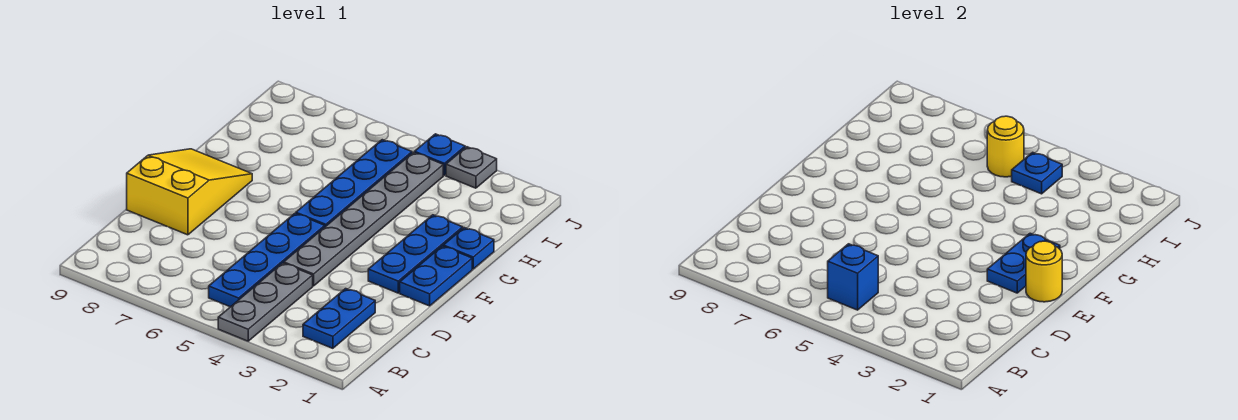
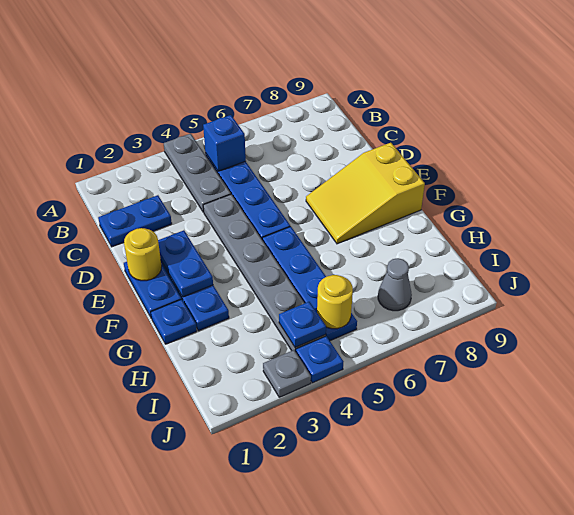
blue plate B2:C2 level 1 -> blue plate C1:C2 level 1
yellow slope D8:F9 level 1 top D -> yellow slope E7:F9 level 1 top 9
none -> grey cone I7 level 1

